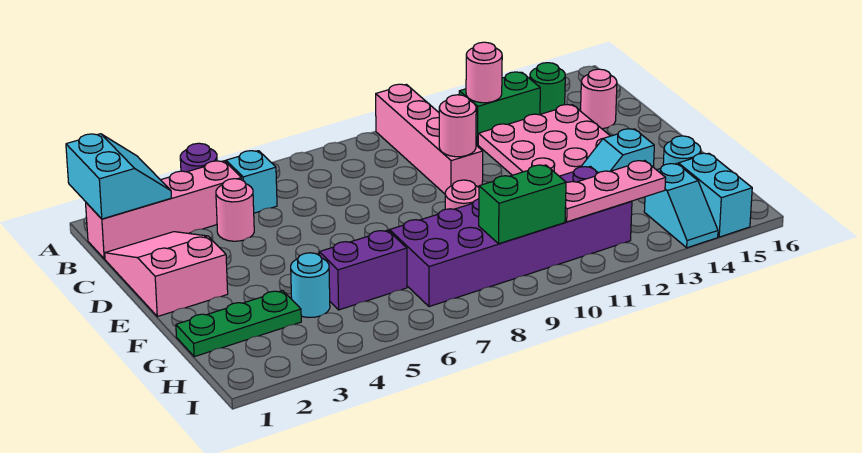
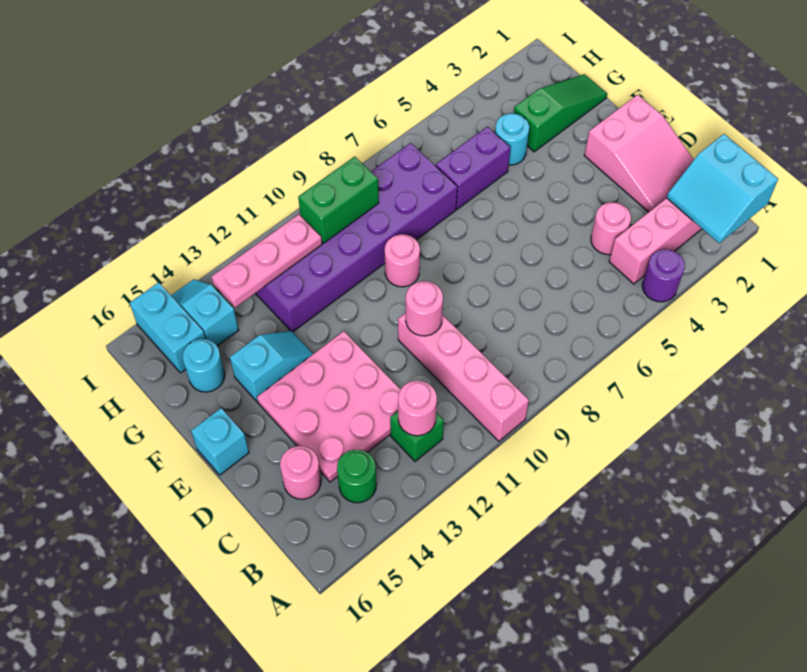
cyan brick B5 level 1 -> cyan brick E16 level 1
green brick B12:B13 level 1 -> green brick B12 level 1
green plate G1:G3 level 1 -> green slope G1:G3 level 1 top 3

